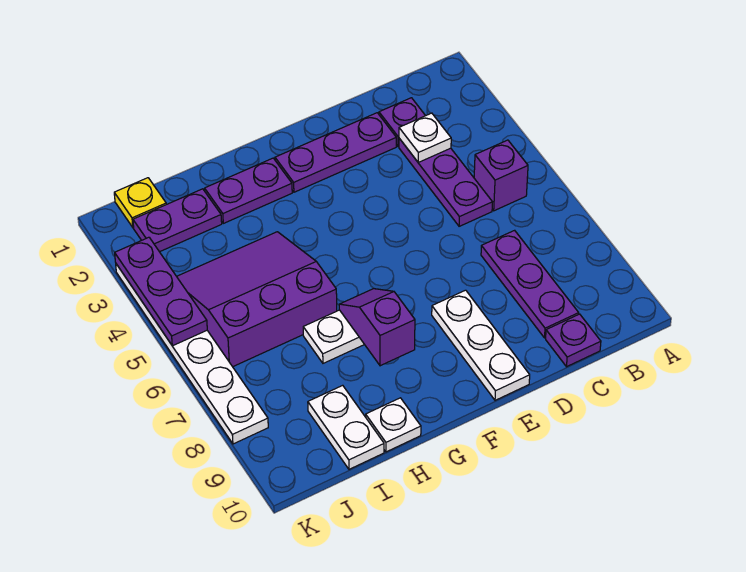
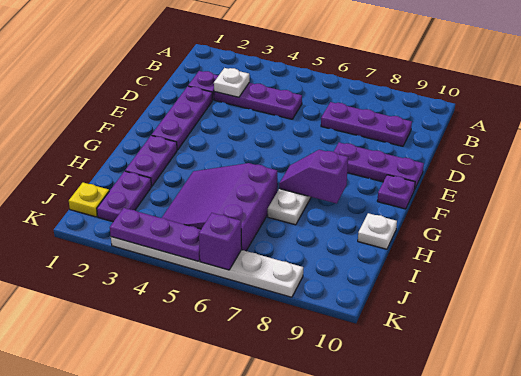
purple brick B5 level 1 -> purple brick K6 level 2
purple plate C10 level 1 -> purple plate F10 level 1
white plate E8:E10 level 1 -> purple plate E8:E10 level 1
white plate I9:I10 level 1 -> none

